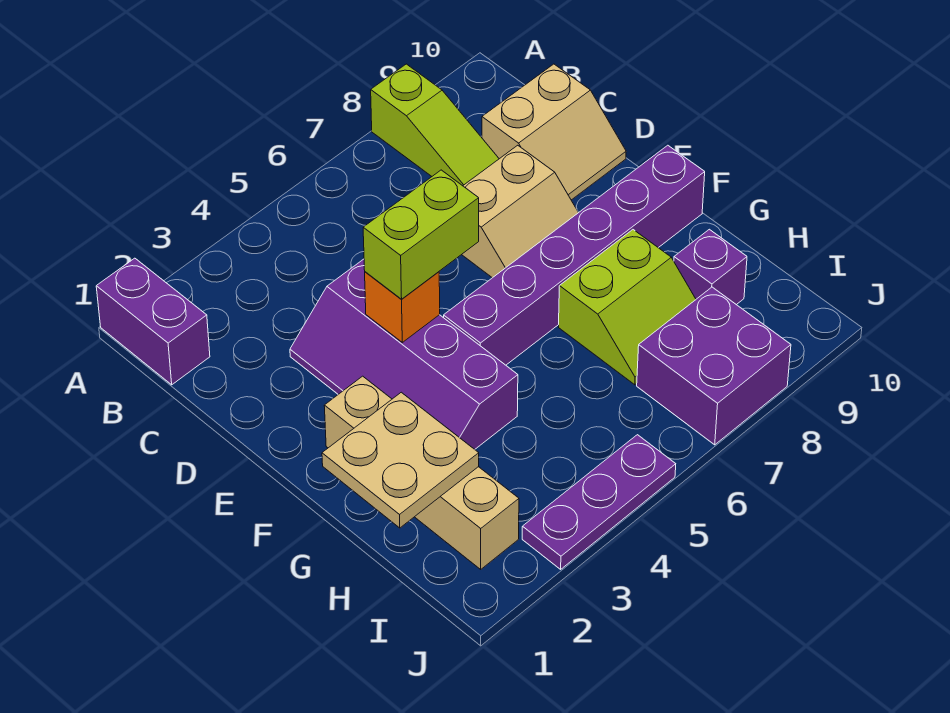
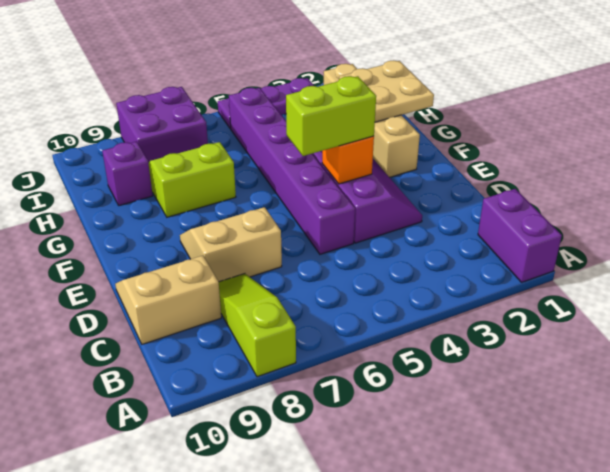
purple brick F5:F10 level 1 -> purple brick D5:I5 level 1

